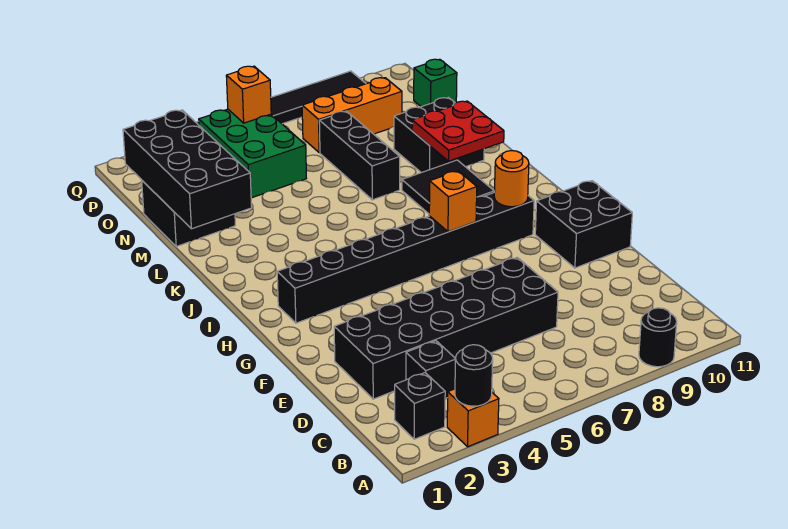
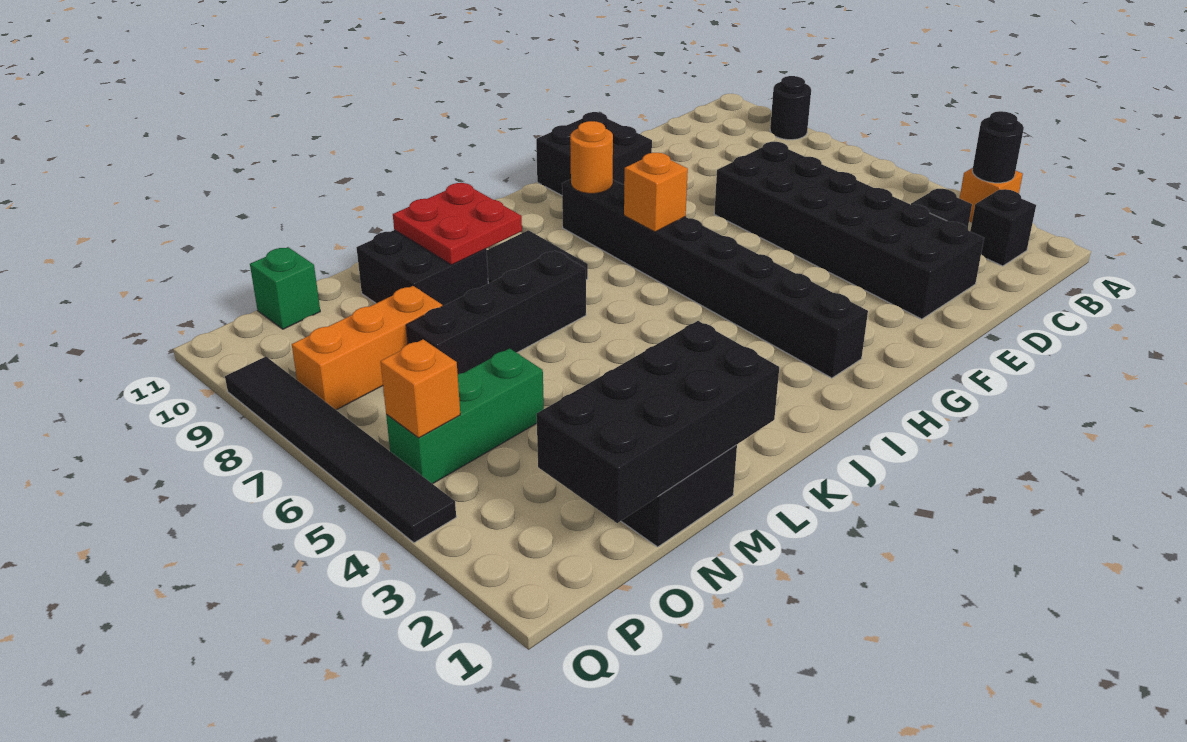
black brick L7:N7 level 1 -> black brick K7:N7 level 1
green brick N4:P5 level 1 -> green brick N5:P5 level 1
orange brick O7:O9 level 1 -> orange brick N8:P8 level 1

